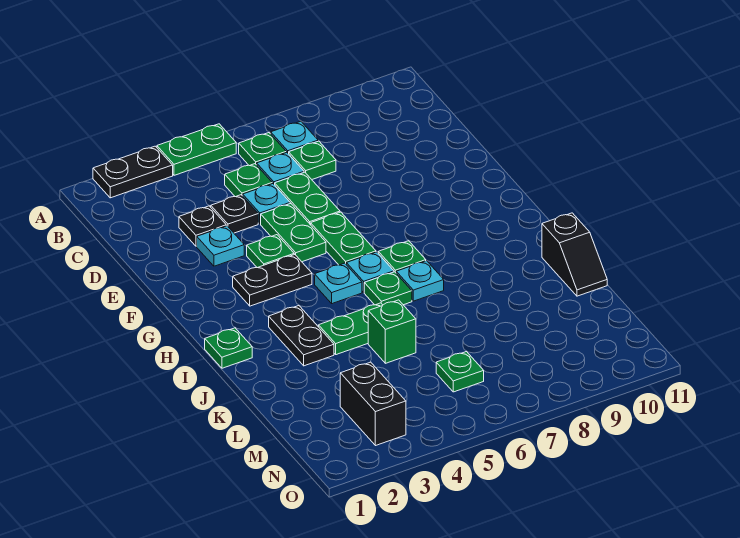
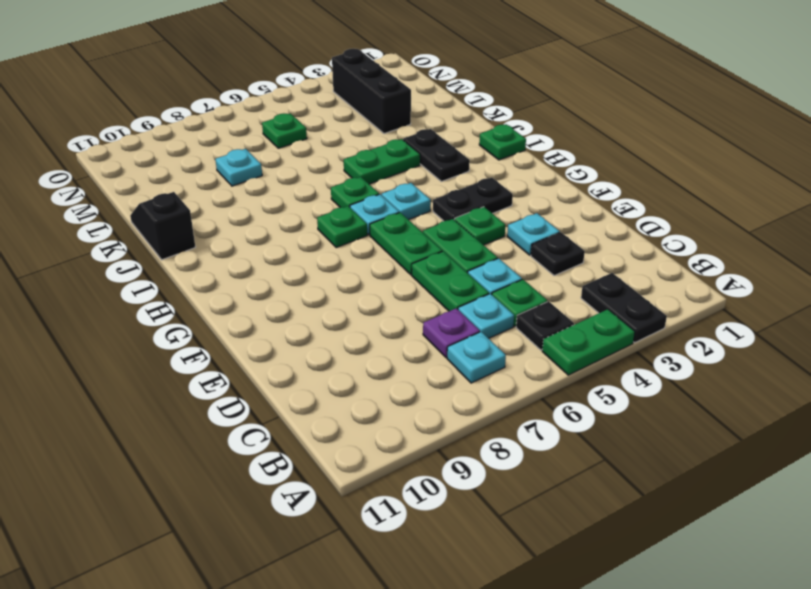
black plate A2:A3 level 1 -> black plate A3:B3 level 1
green plate B6 level 1 -> none
green plate C7 level 1 -> purple plate C7 level 1
black plate D4 level 1 -> black plate B5 level 1
cyan plate I7 level 1 -> cyan plate L8 level 1
green brick K5 level 1 -> none
black brick M3:N3 level 1 -> black brick L3:N3 level 1

